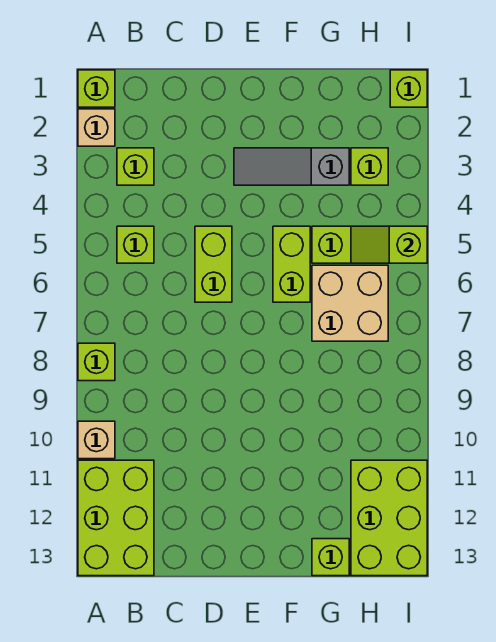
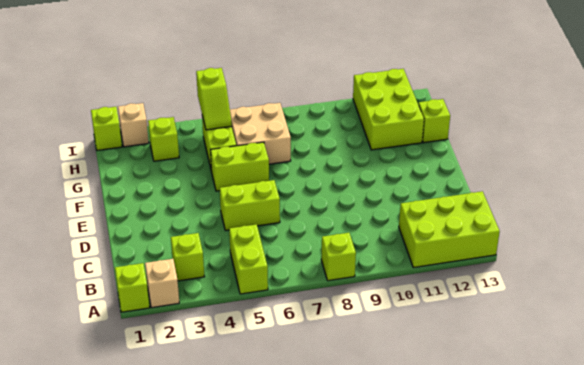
tan brick A10 level 1 -> tan brick I2 level 1
lime brick B5 level 1 -> lime brick A5:B5 level 1
grey slope E3:G3 level 1 top G -> none
lime brick H11:I13 level 1 -> lime brick G11:I12 level 1

